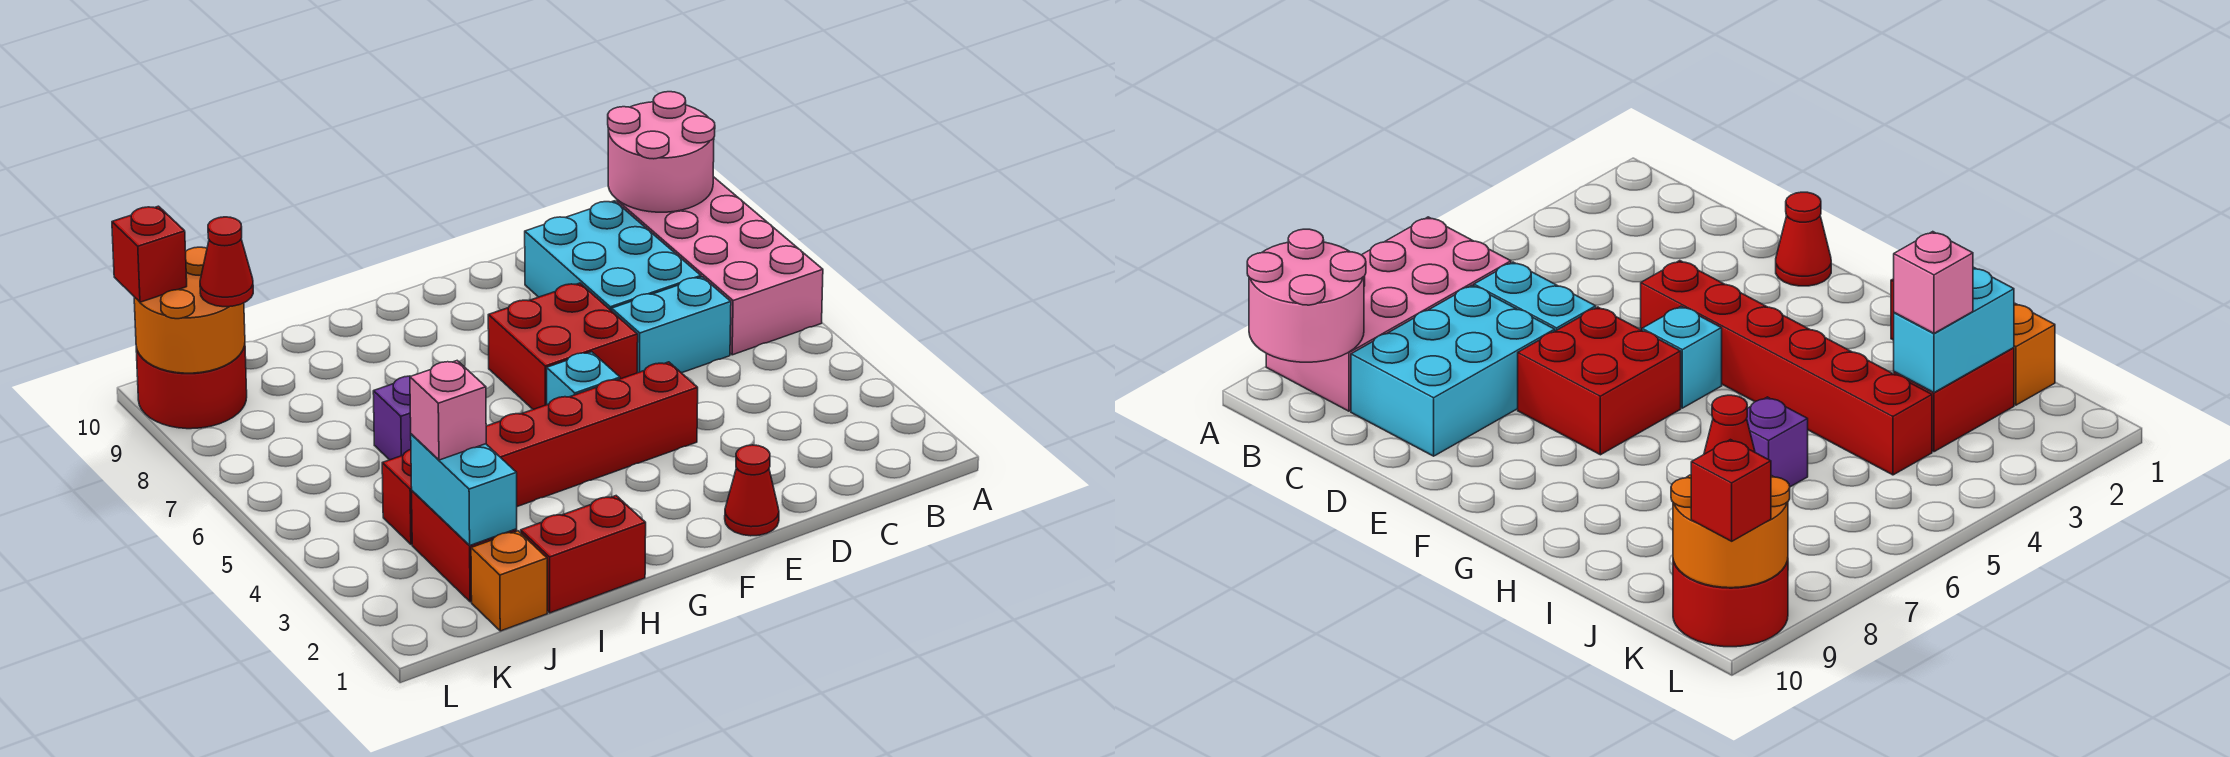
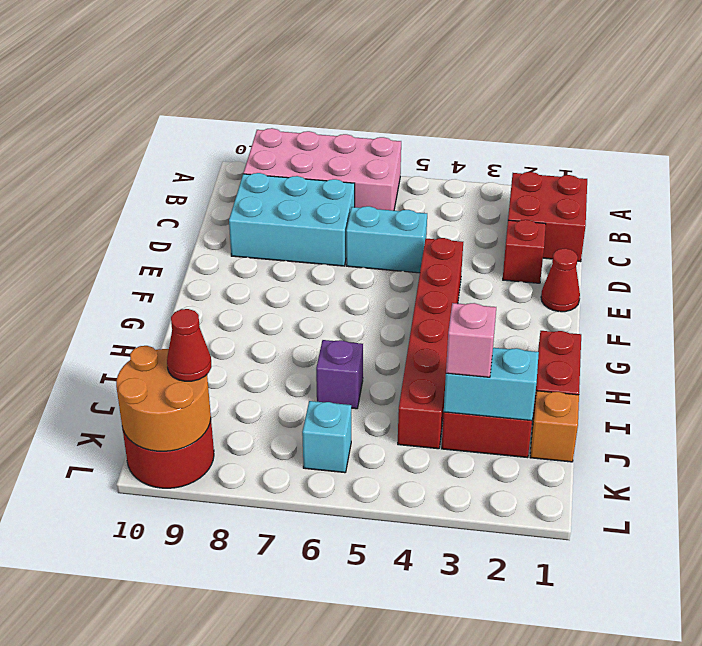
pink round brick A9:B10 level 2 -> none
cyan brick C6:D6 level 1 -> cyan brick D5:D6 level 1
red brick E6:F7 level 1 -> red brick B1:C2 level 1
cyan brick F5 level 1 -> cyan brick K6 level 1
red brick L10 level 3 -> red brick D2 level 1

